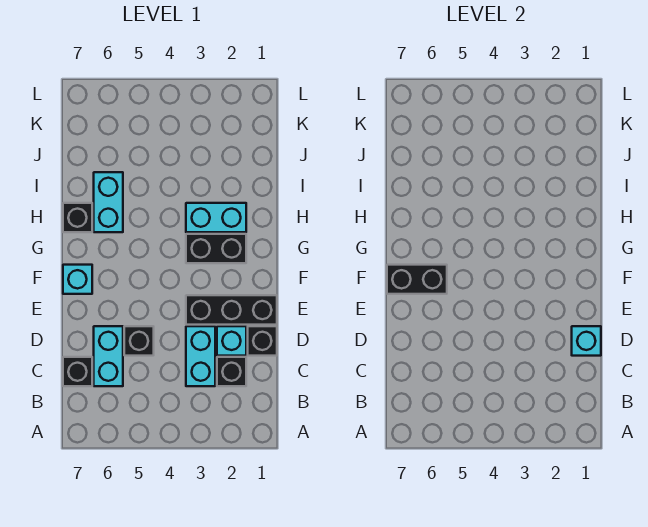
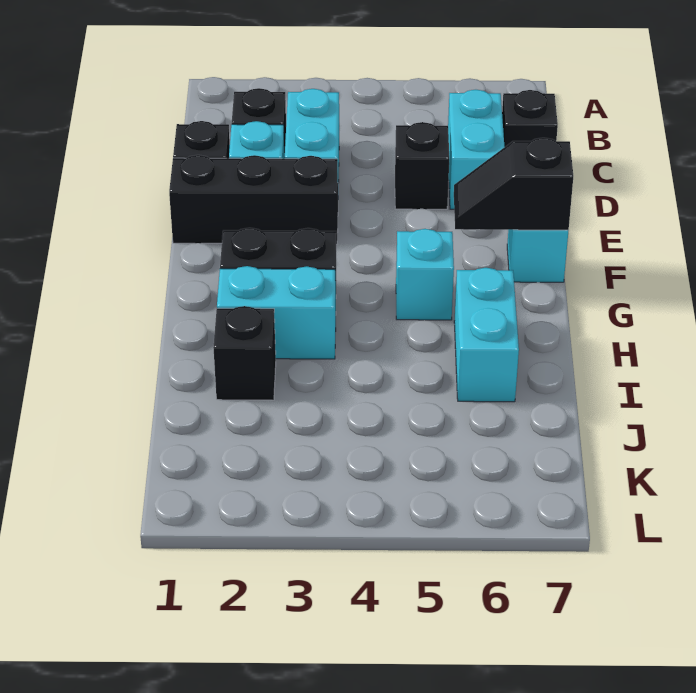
cyan brick D1 level 2 -> cyan brick G5 level 1
black brick F6:F7 level 2 -> black slope F6:F7 level 2 top 7
black brick H7 level 1 -> black brick I2 level 1

